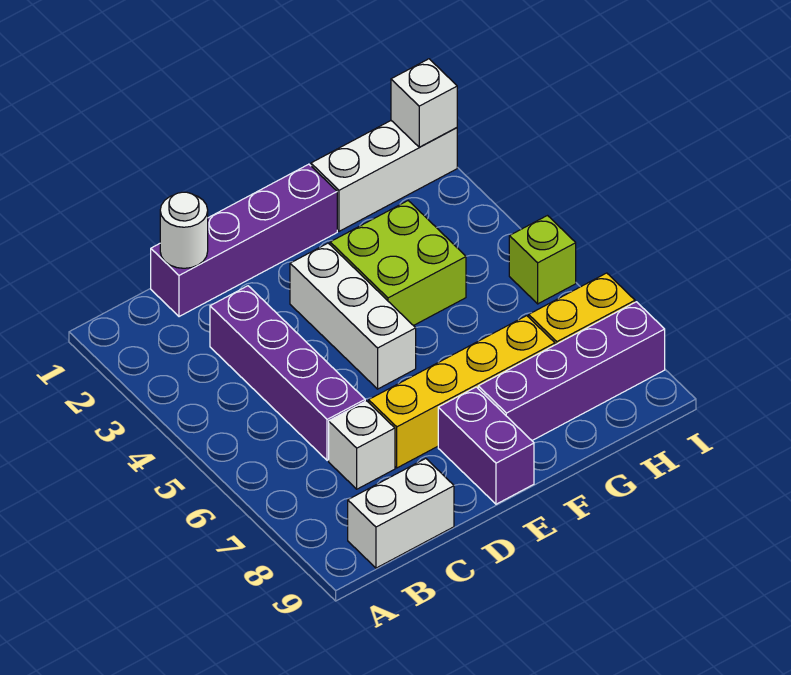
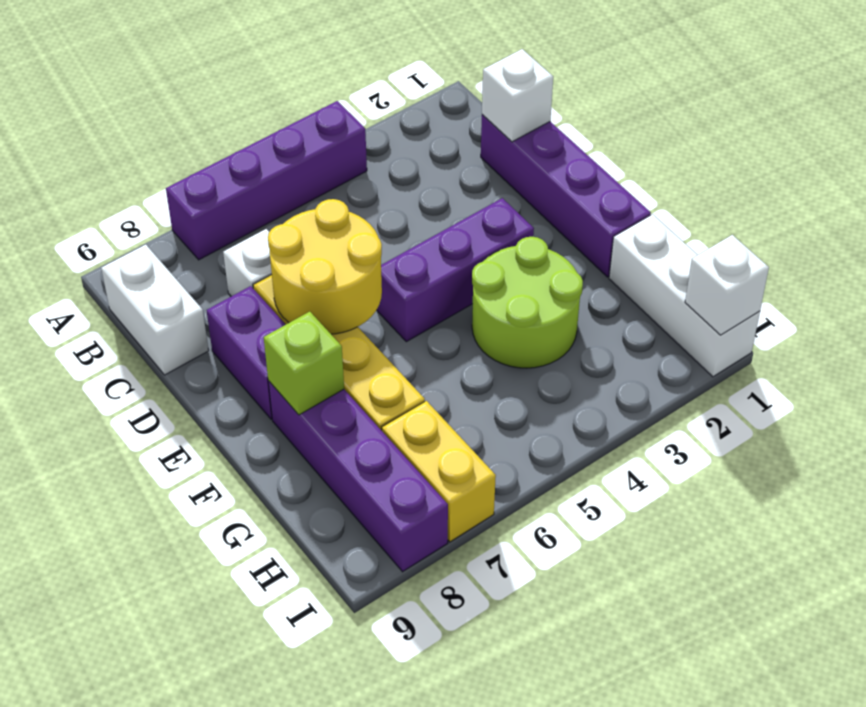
white round brick C1 level 2 -> white brick C1 level 2
purple brick C3:C6 level 1 -> purple brick A4:A7 level 1
none -> yellow round brick D6:E7 level 2
white brick E3:E5 level 1 -> purple brick E3:E5 level 1
purple brick E8:E9 level 1 -> purple brick D8:E8 level 1
lime brick F3:G4 level 1 -> lime round brick F3:G4 level 1
lime brick I5 level 1 -> lime brick F8 level 2

